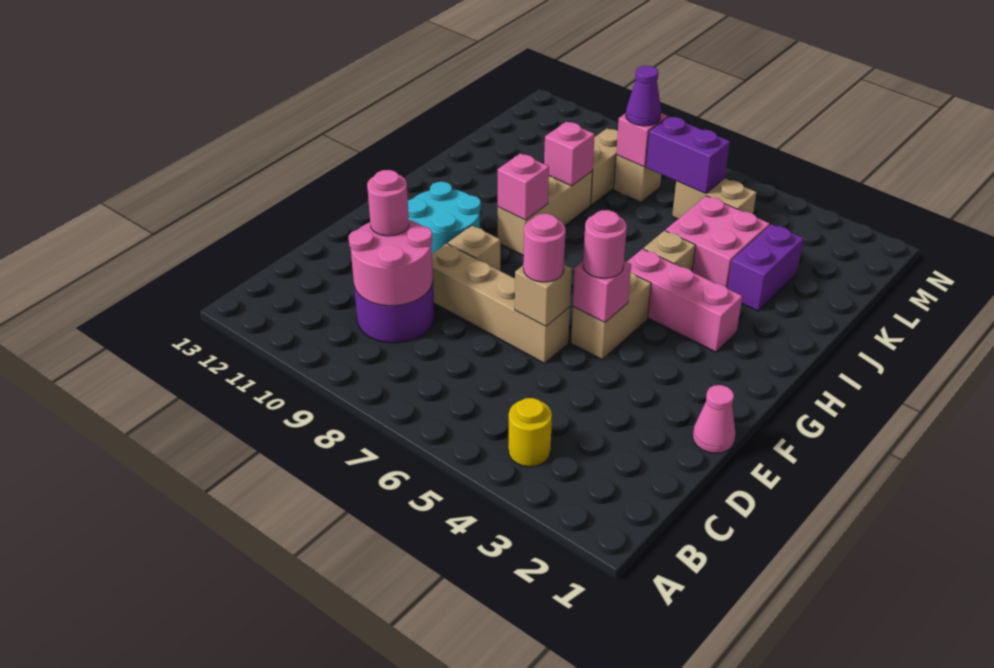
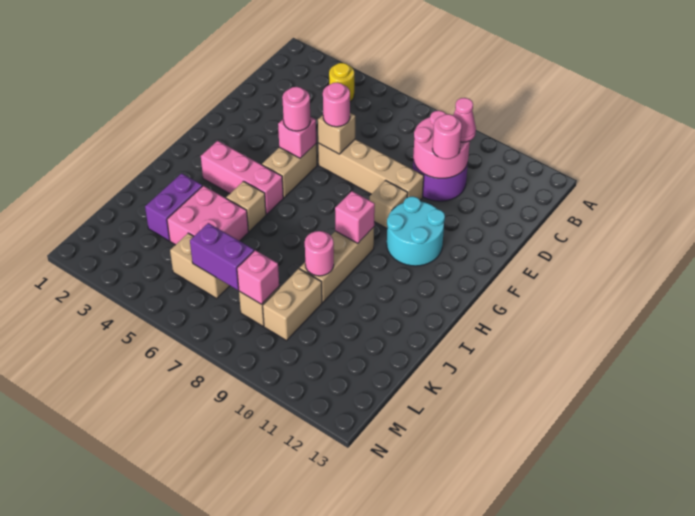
pink cone E1 level 1 -> pink cone C10 level 3
pink brick J9 level 2 -> pink round brick J9 level 2
purple cone L8 level 3 -> none

